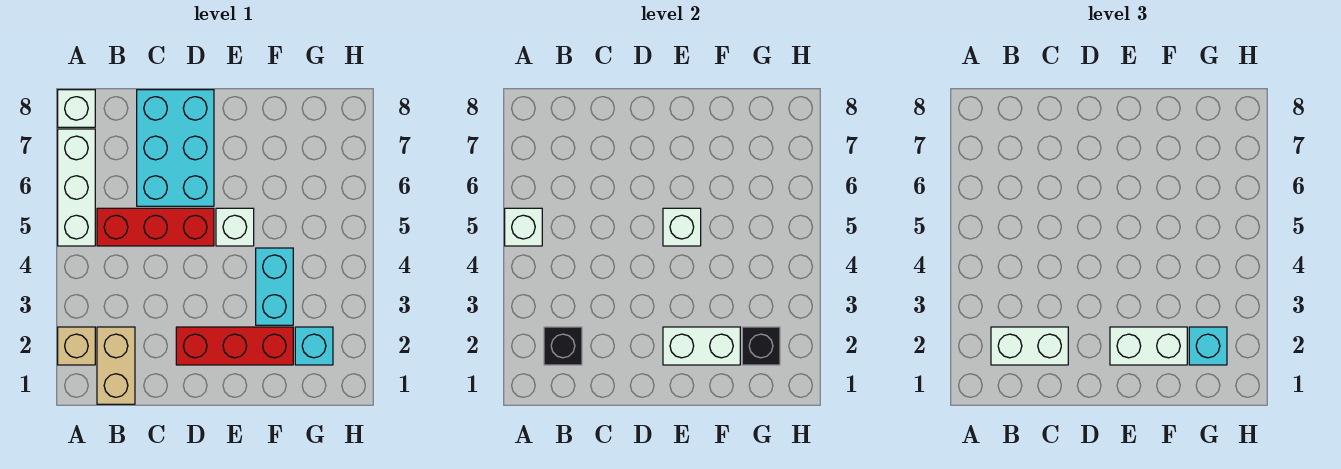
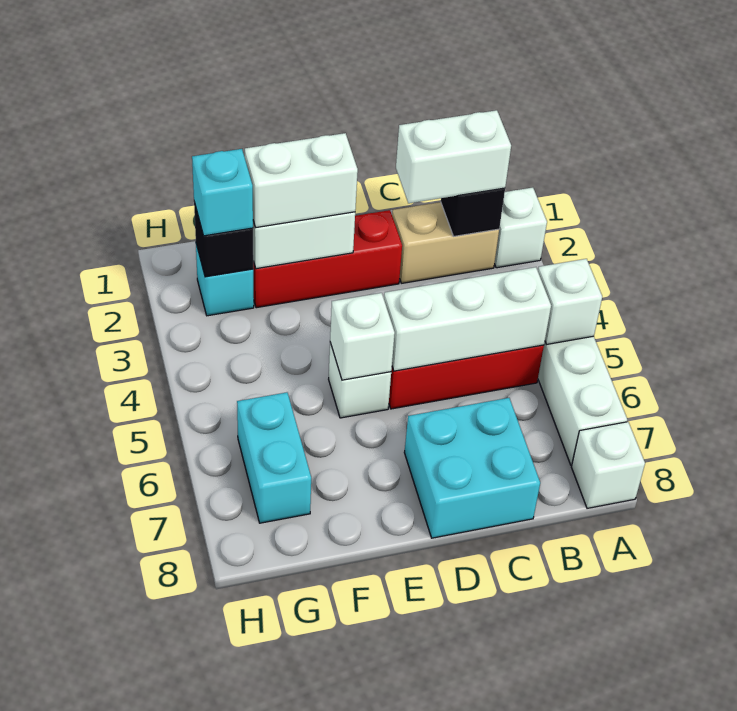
tan brick A2 level 1 -> white brick A2 level 1
tan brick B1:B2 level 1 -> tan brick B2:C2 level 1
none -> white brick B5:D5 level 2
cyan brick C6:D8 level 1 -> cyan brick C7:D8 level 1
cyan brick F3:F4 level 1 -> cyan brick G6:G7 level 1

